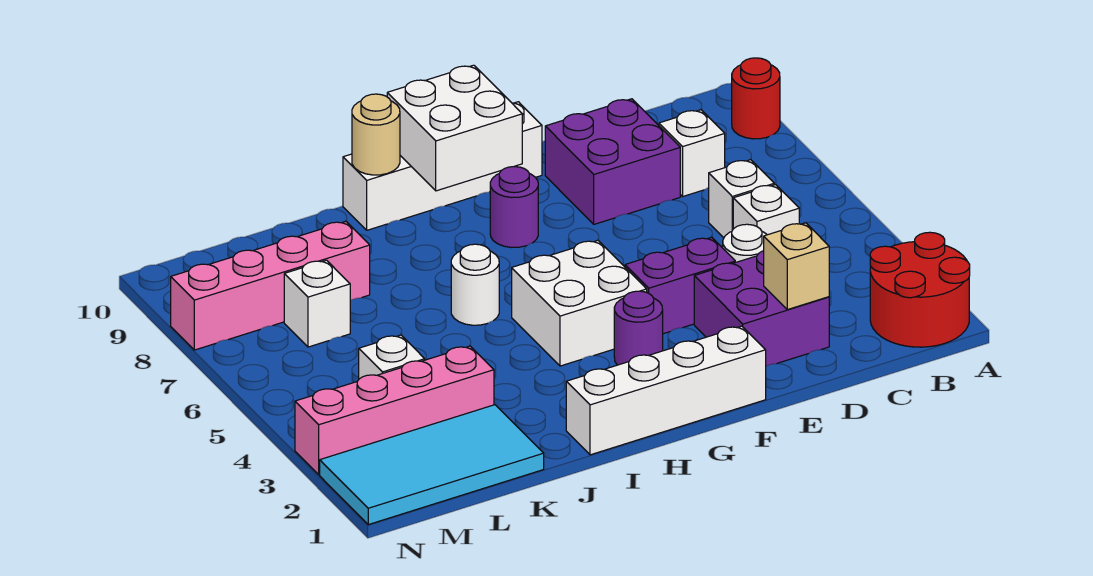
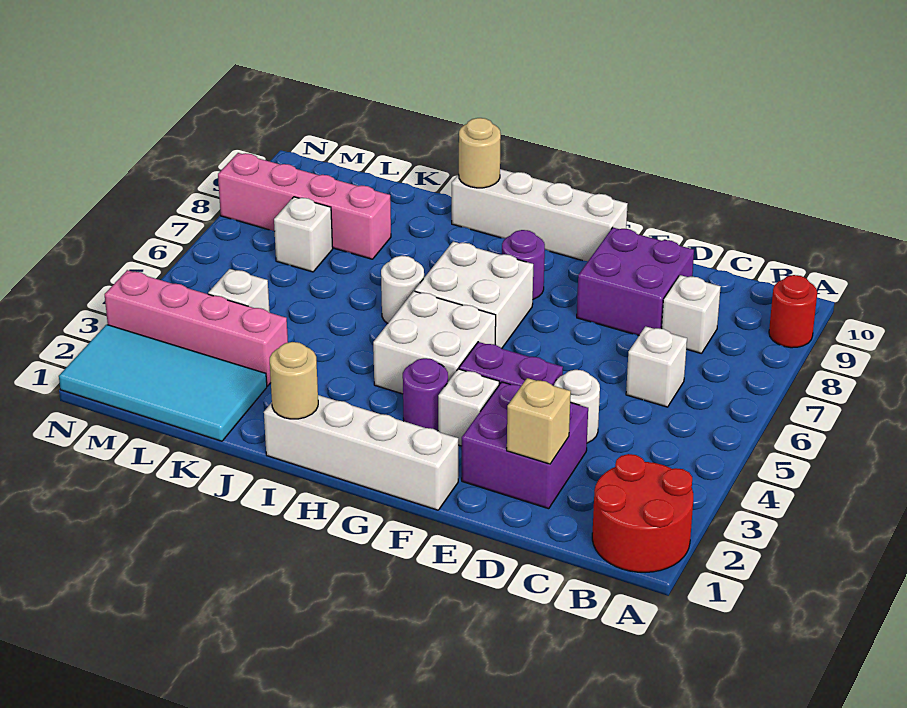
white brick C5 level 1 -> white brick F3 level 1
white brick G9:H10 level 2 -> white brick G6:H7 level 1
none -> tan round brick I1 level 2

